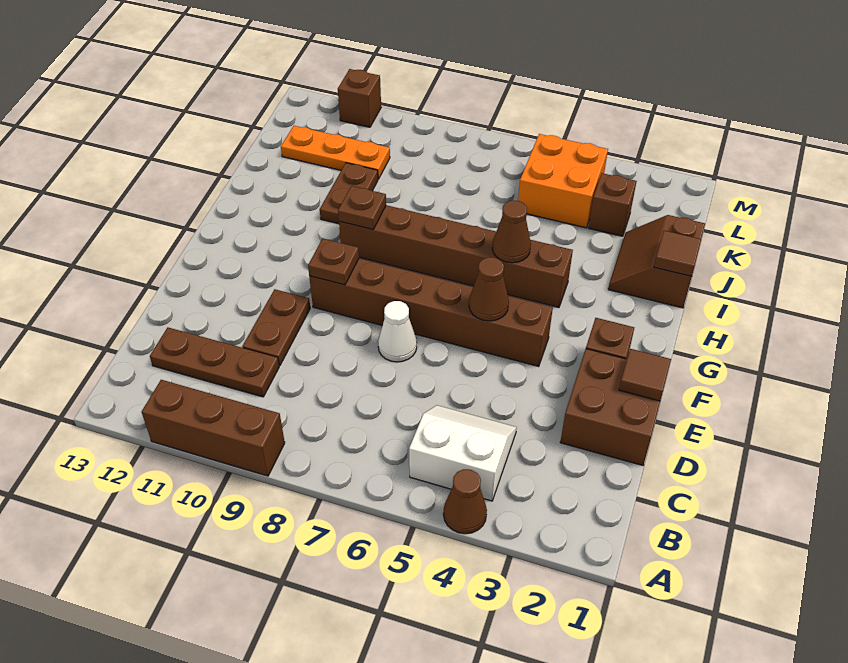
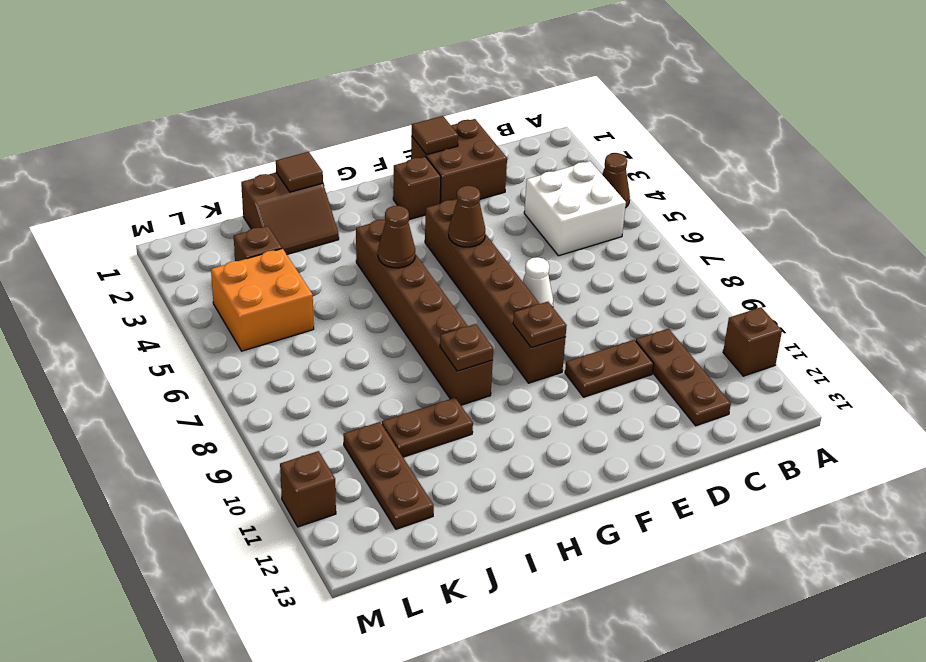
brown brick A9:A11 level 1 -> brown brick A11 level 1
white slope B4:C5 level 1 top B -> white brick B4:C5 level 1
orange plate K10:K12 level 1 -> brown plate K10:K12 level 1

